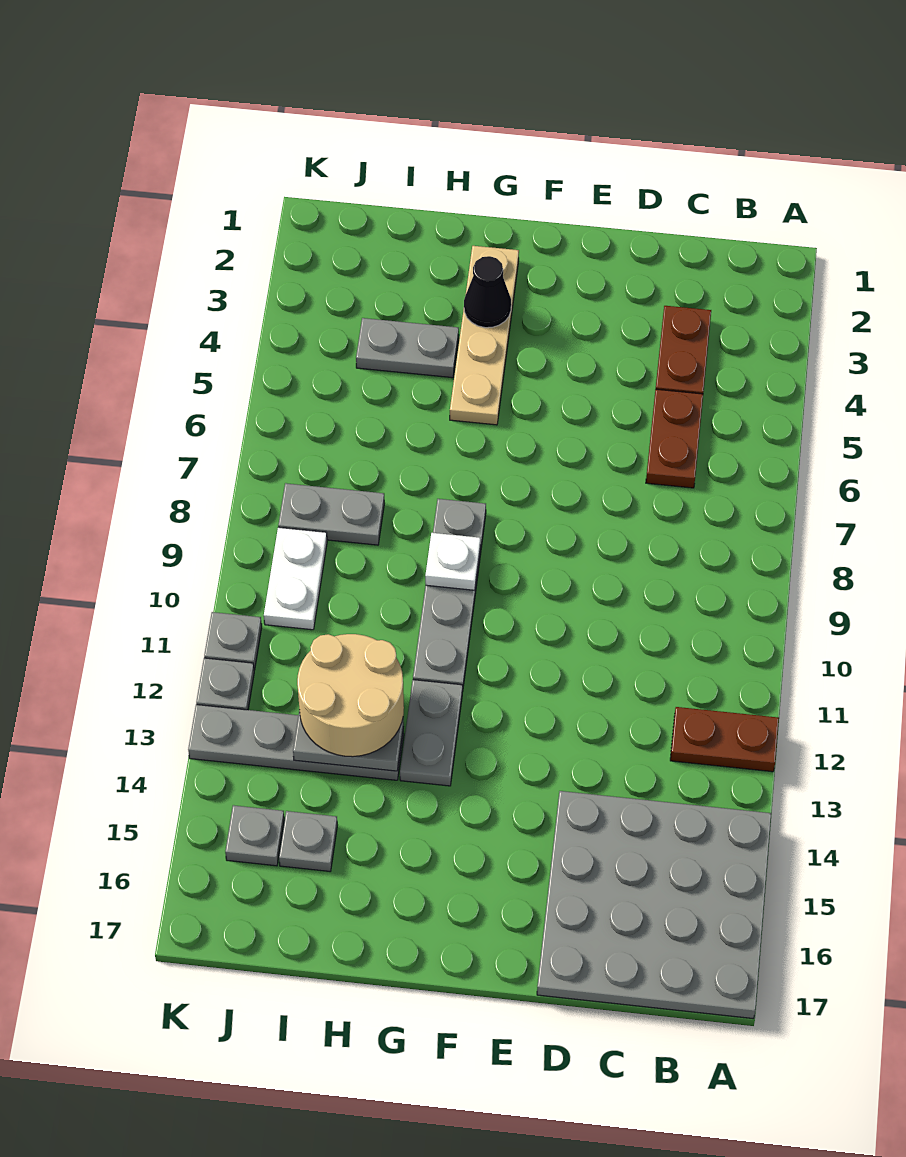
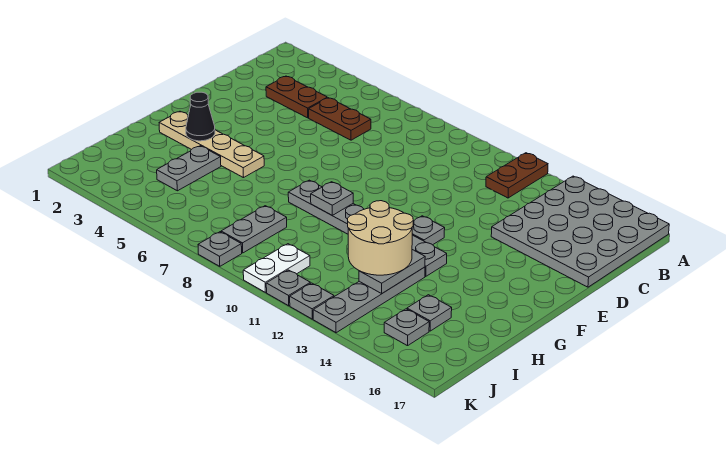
none -> grey plate F12 level 1
white plate G9 level 2 -> grey plate G9 level 2
white plate J9:J10 level 1 -> white plate J10:K10 level 1
none -> grey plate K8 level 1

